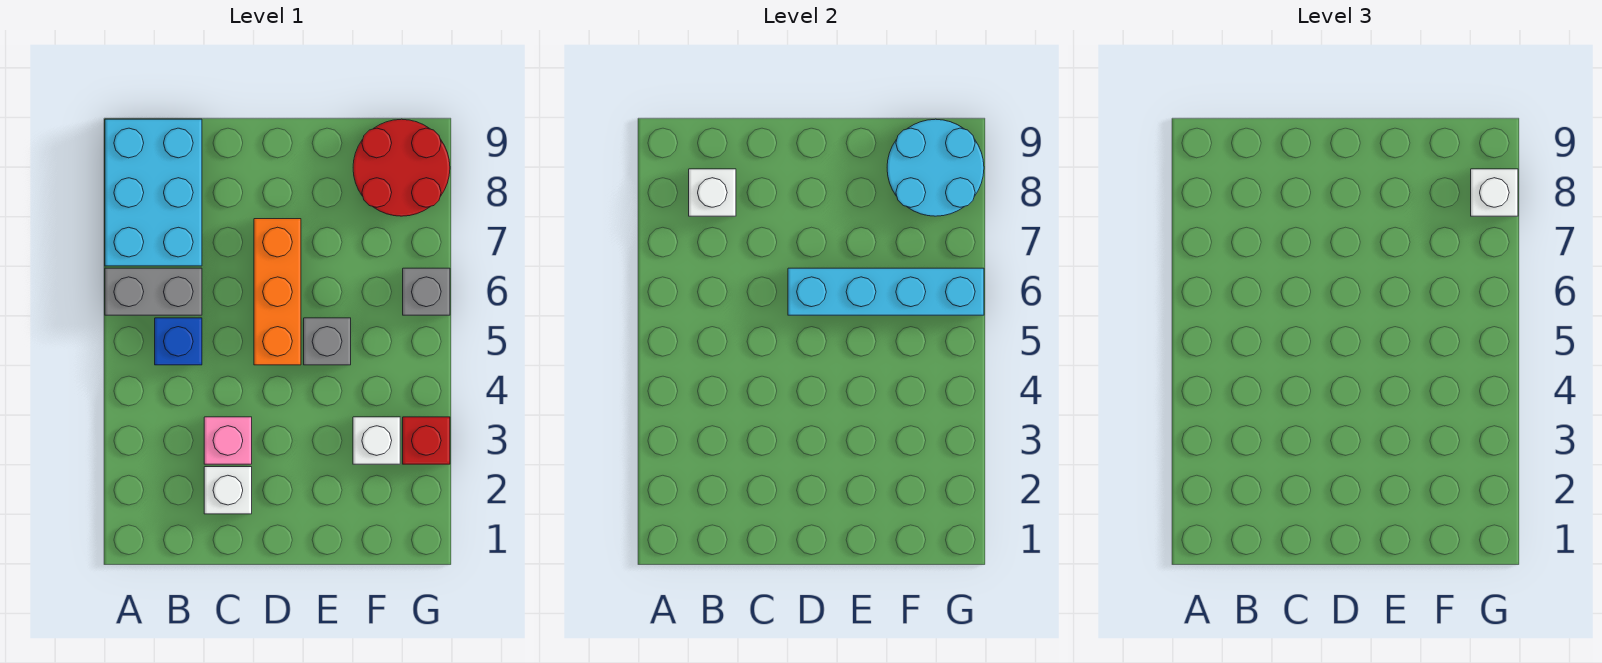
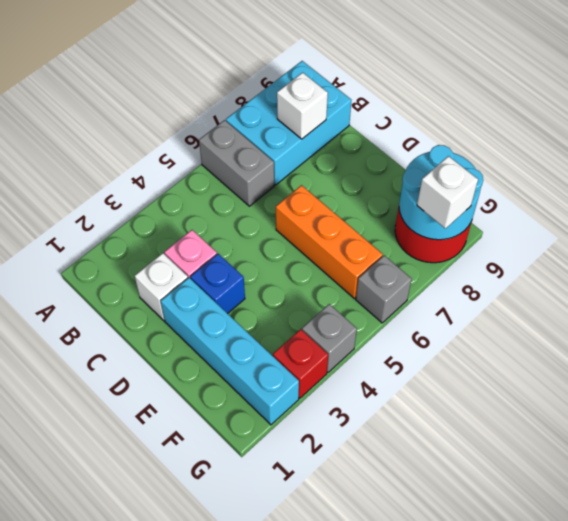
blue brick B5 level 1 -> blue brick D3 level 1
orange brick D5:D7 level 1 -> orange brick D6:F6 level 1
cyan brick D6:G6 level 2 -> cyan brick D2:G2 level 1
grey brick E5 level 1 -> grey brick G4 level 1
white brick F3 level 1 -> none

